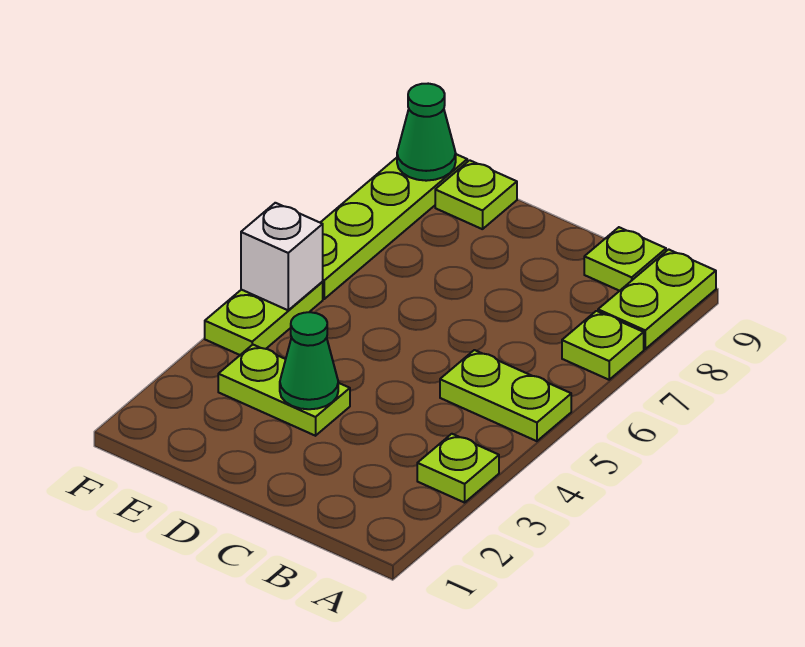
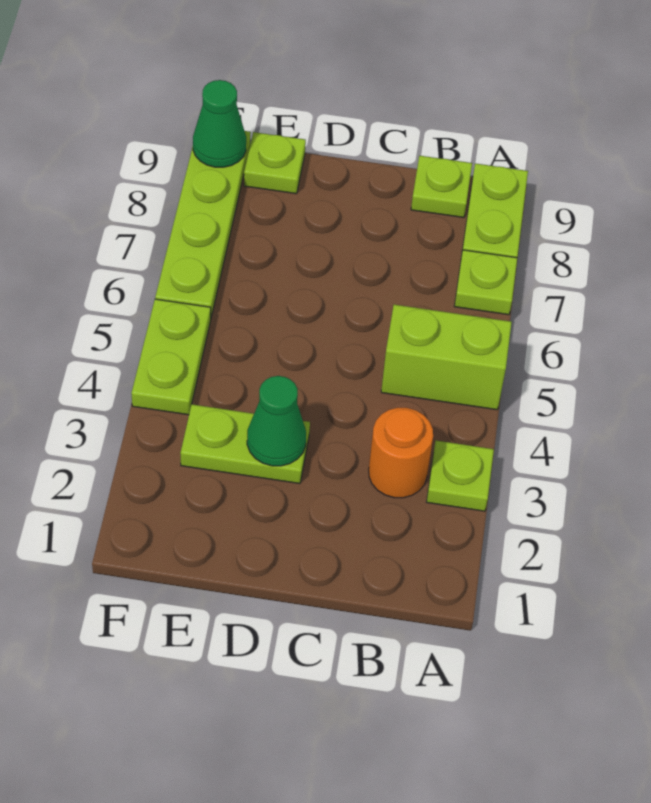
lime plate A5:B5 level 1 -> lime brick A5:B5 level 1
none -> orange round brick B3 level 1
white brick F5 level 2 -> none

